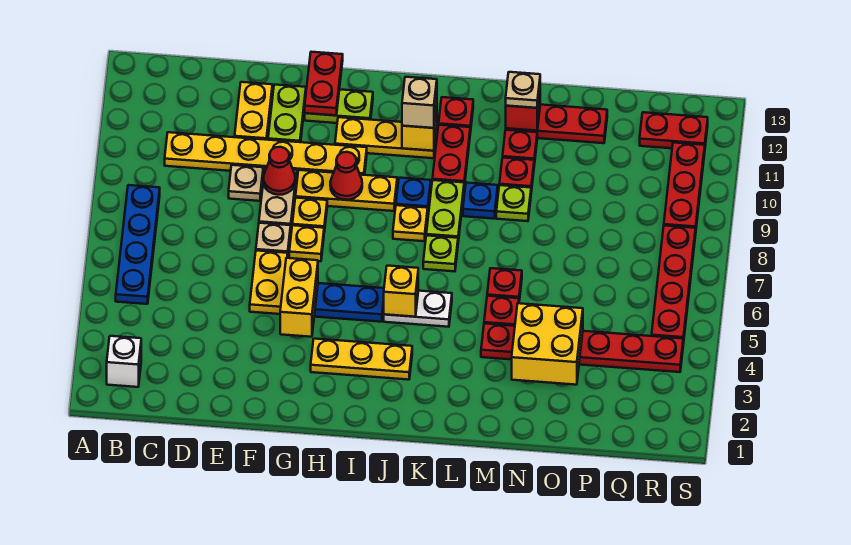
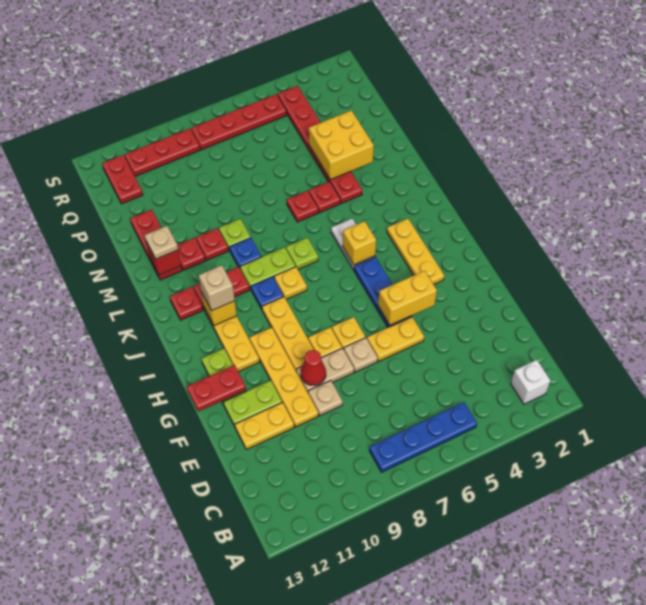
yellow plate C10:H10 level 1 -> yellow plate E10:H10 level 1
red cone H9 level 2 -> none

